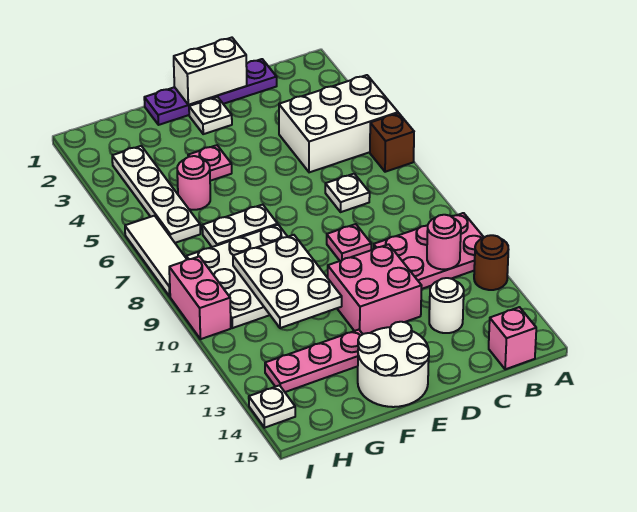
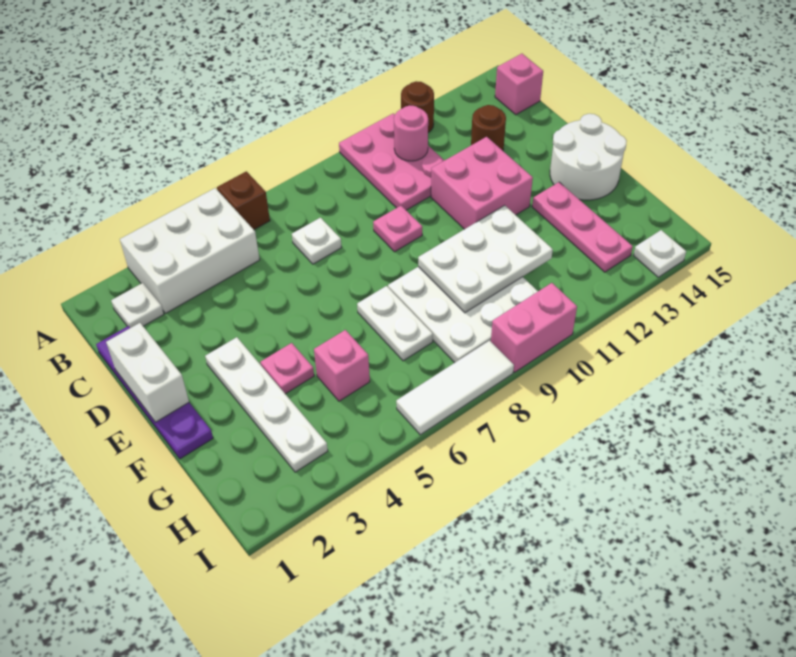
white brick A4:C5 level 1 -> white brick A3:B5 level 1
white round brick C13 level 1 -> brown round brick C13 level 1
white plate E2 level 1 -> white plate B2 level 1
pink round brick G5 level 1 -> pink brick G5 level 1
white plate H3:H6 level 1 -> white plate E3:H3 level 1

